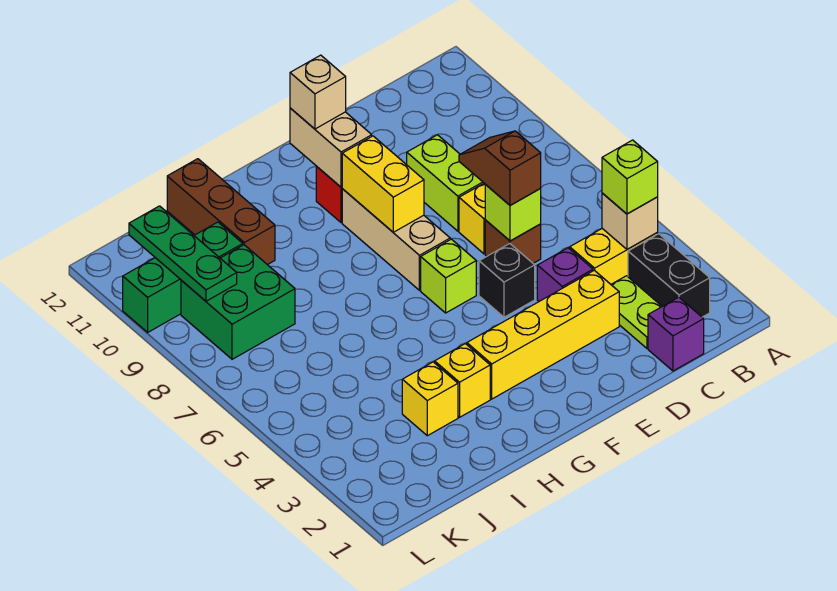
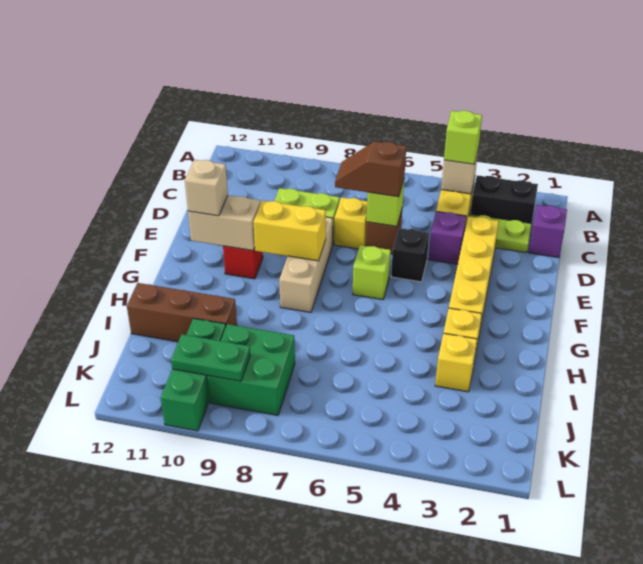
tan brick F7:F9 level 1 -> tan brick E8:G8 level 1
green plate K9:K11 level 2 -> green plate K9:K10 level 2

